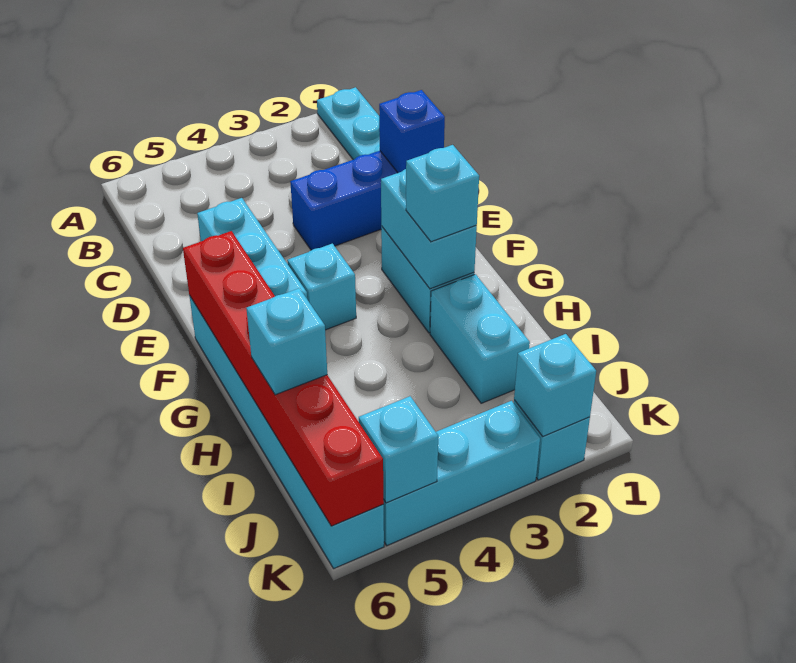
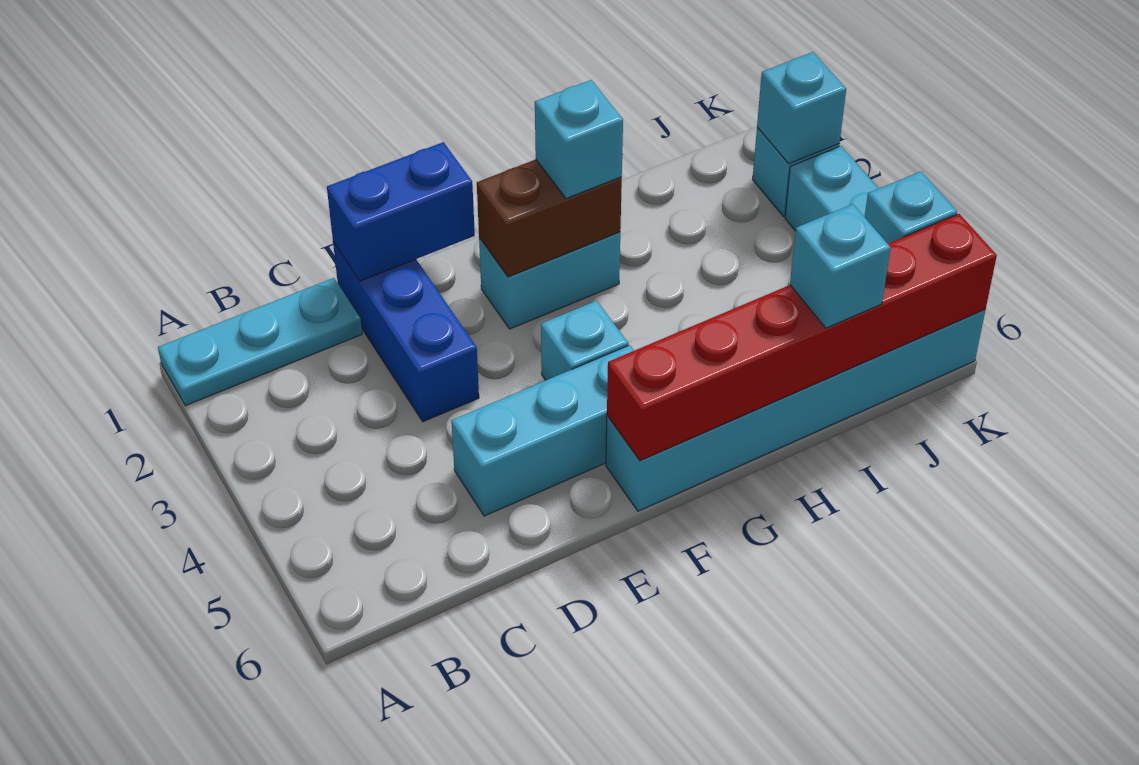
blue brick D1 level 2 -> blue brick D1:E1 level 2
cyan brick F2:G2 level 2 -> brown brick F2:G2 level 2
cyan brick H2:I2 level 1 -> none

